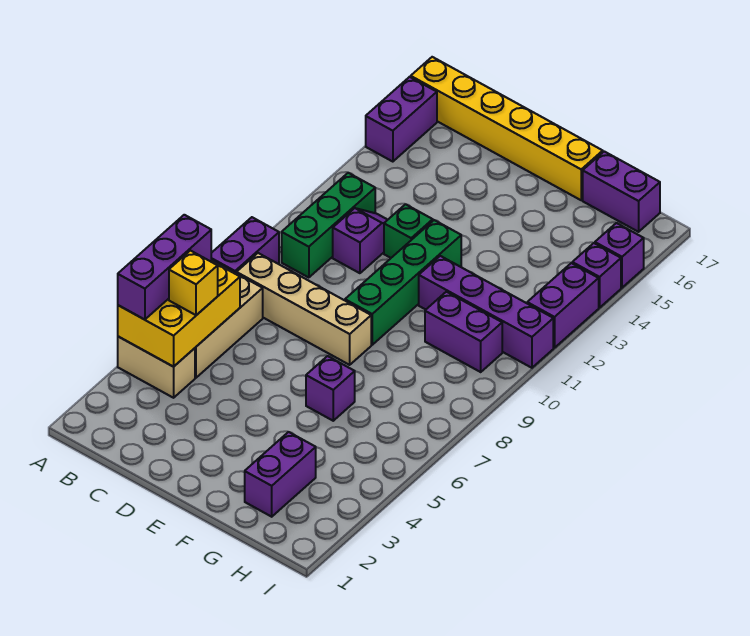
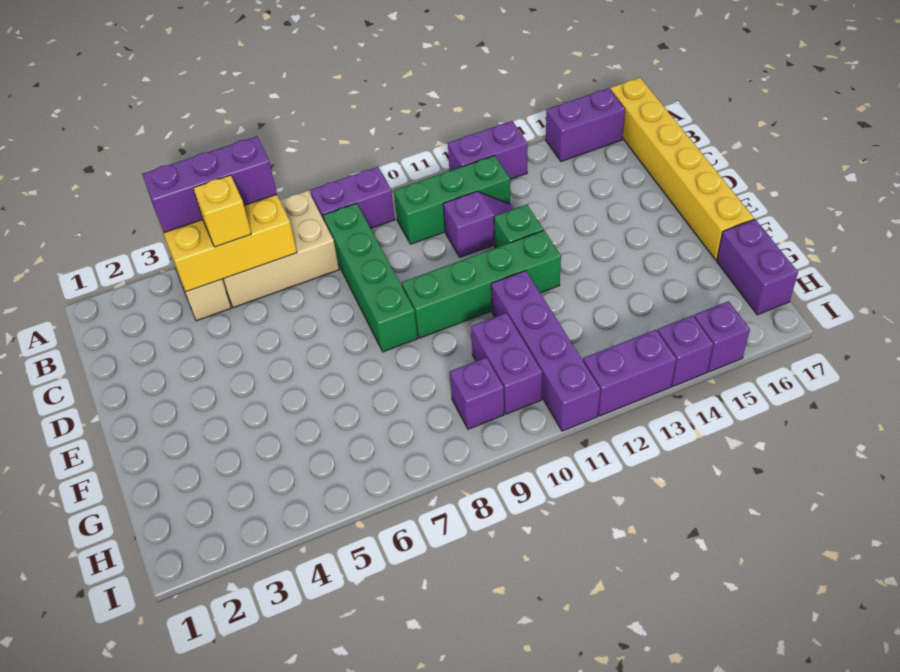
tan brick B8:E8 level 1 -> green brick B8:E8 level 1
purple brick F6 level 1 -> purple brick H9 level 1
purple brick G2:G3 level 1 -> purple brick A12:A13 level 1

